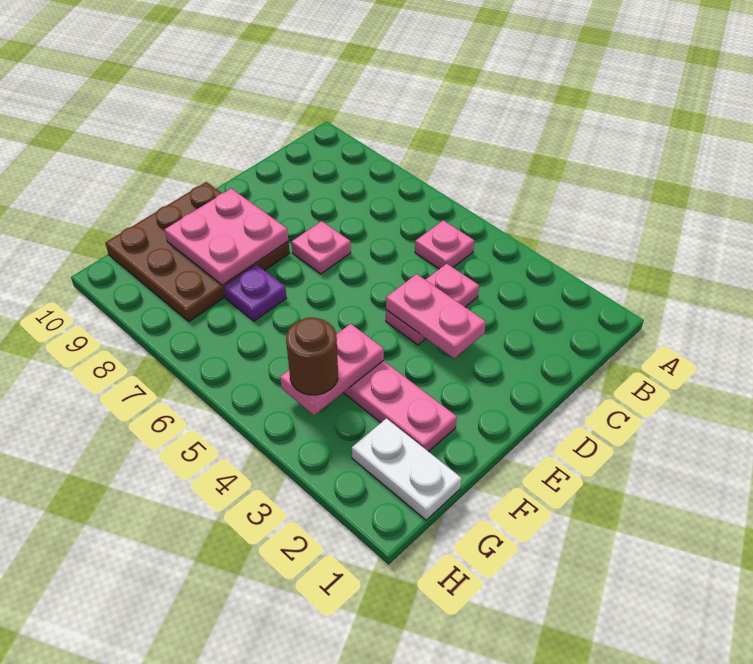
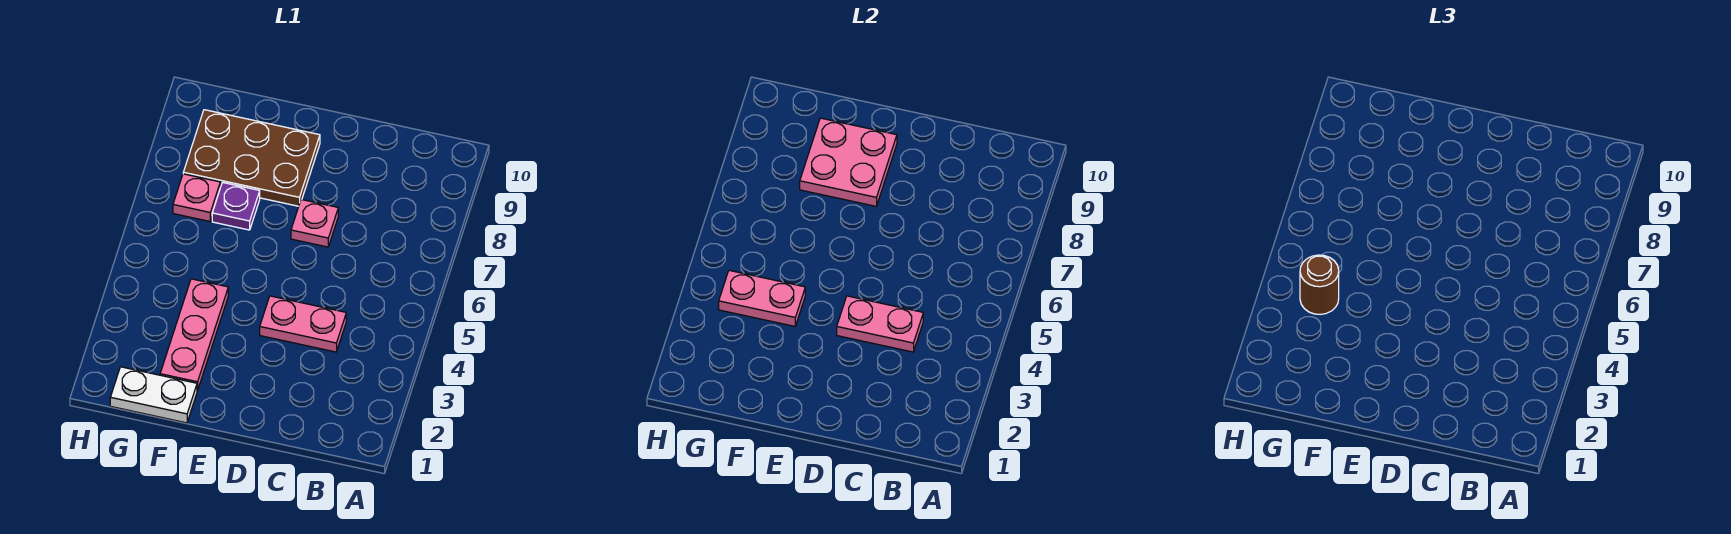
pink plate B5 level 1 -> pink plate G7 level 1
pink plate D3:D4 level 2 -> pink plate C4:D4 level 2
brown plate E8:G10 level 1 -> brown plate E8:G9 level 1
white plate G1:G2 level 1 -> white plate F1:G1 level 1

